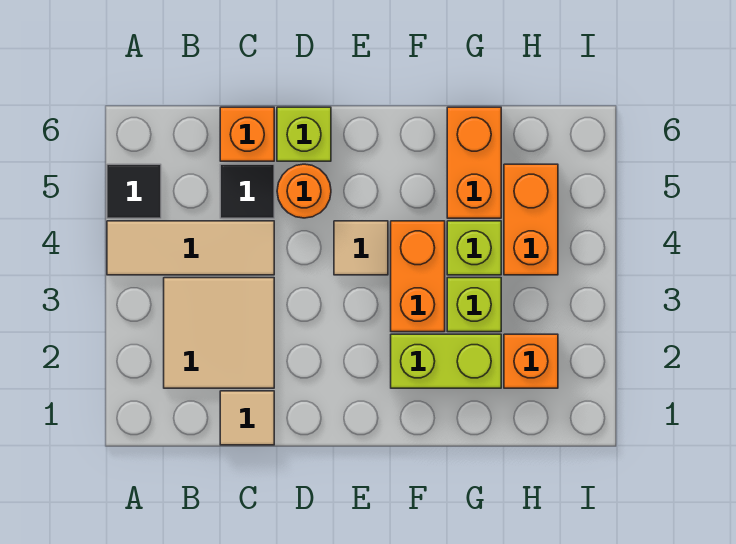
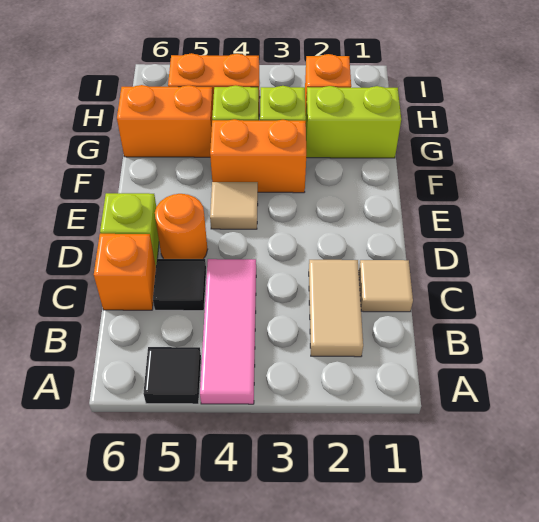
tan tile A4:C4 level 1 -> pink tile A4:C4 level 1
tan tile B2:C3 level 1 -> tan tile B2:C2 level 1
lime brick F2:G2 level 1 -> lime brick G1:G2 level 1

